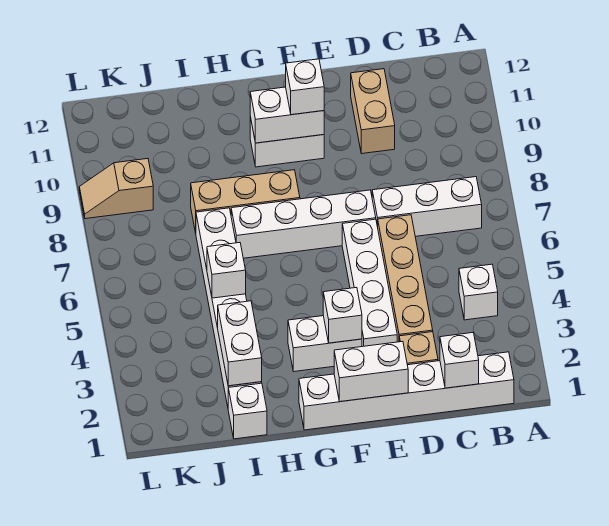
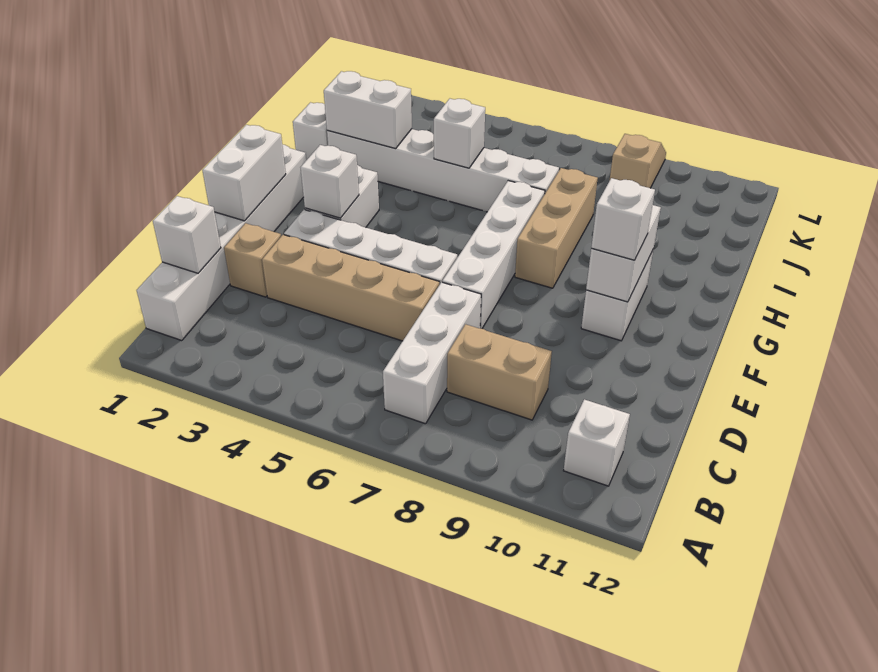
white brick B4 level 1 -> white brick B11 level 1
tan brick D10:D11 level 1 -> tan brick C8:C9 level 1

